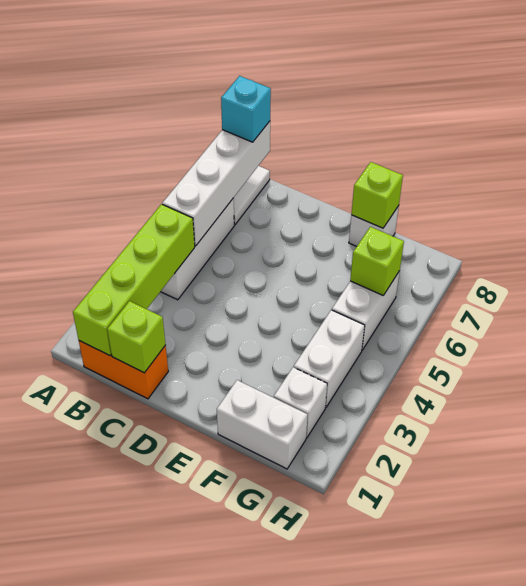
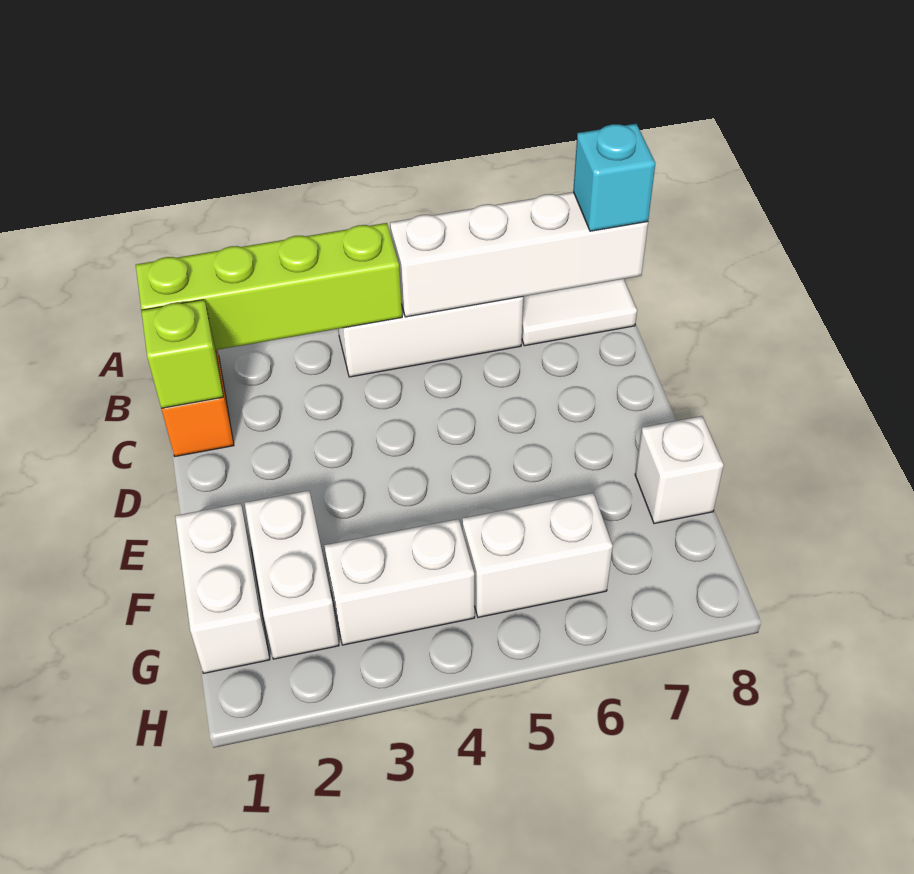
lime brick F8 level 2 -> none
white brick G2 level 1 -> white brick F2:G2 level 1
lime brick G6 level 2 -> none

